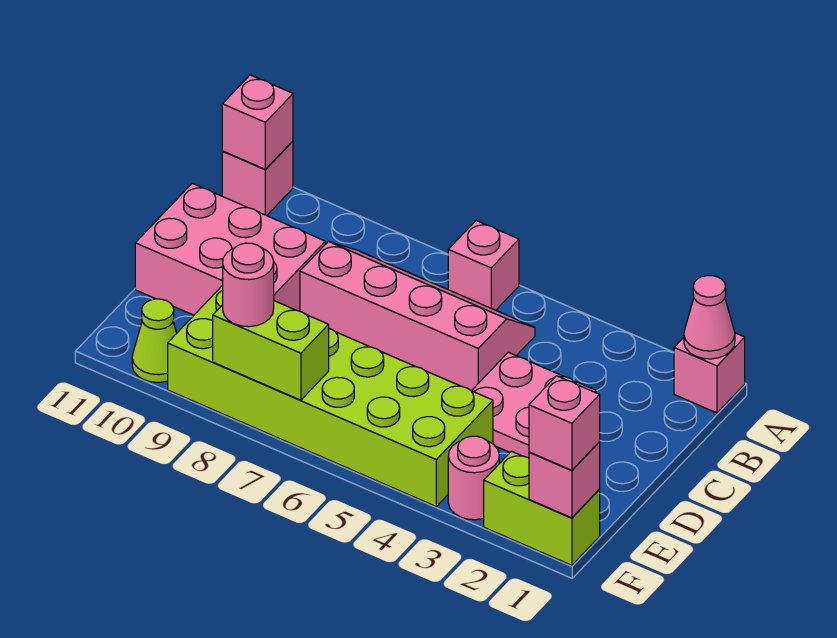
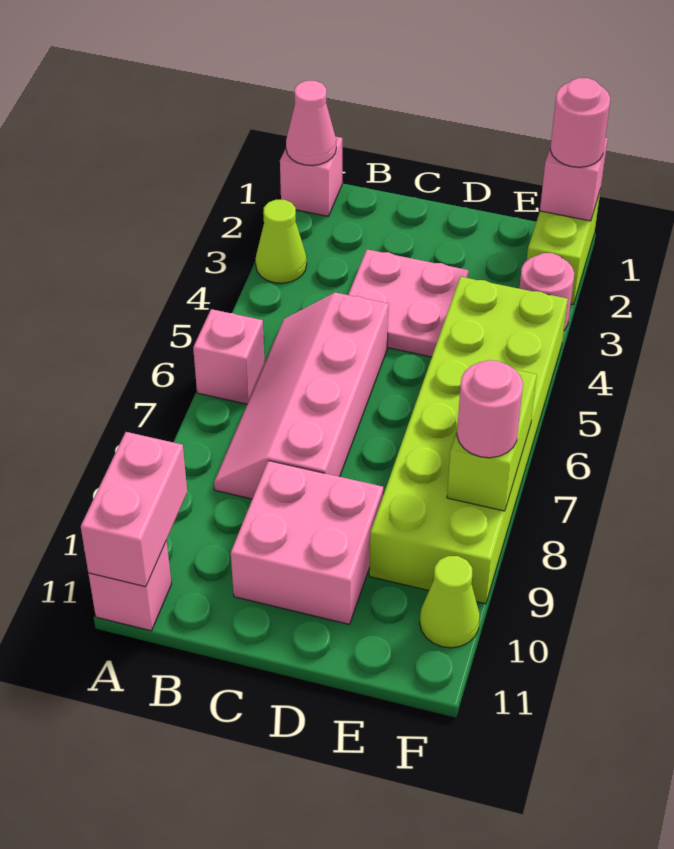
none -> lime cone A3 level 1
pink brick A11 level 2 -> pink brick A10:A11 level 2
pink brick C9:D11 level 1 -> pink brick C9:D10 level 1
pink brick F1 level 3 -> pink round brick F1 level 3

